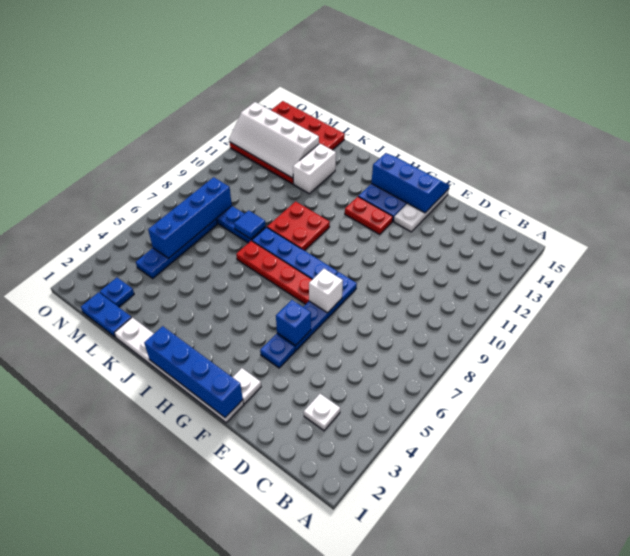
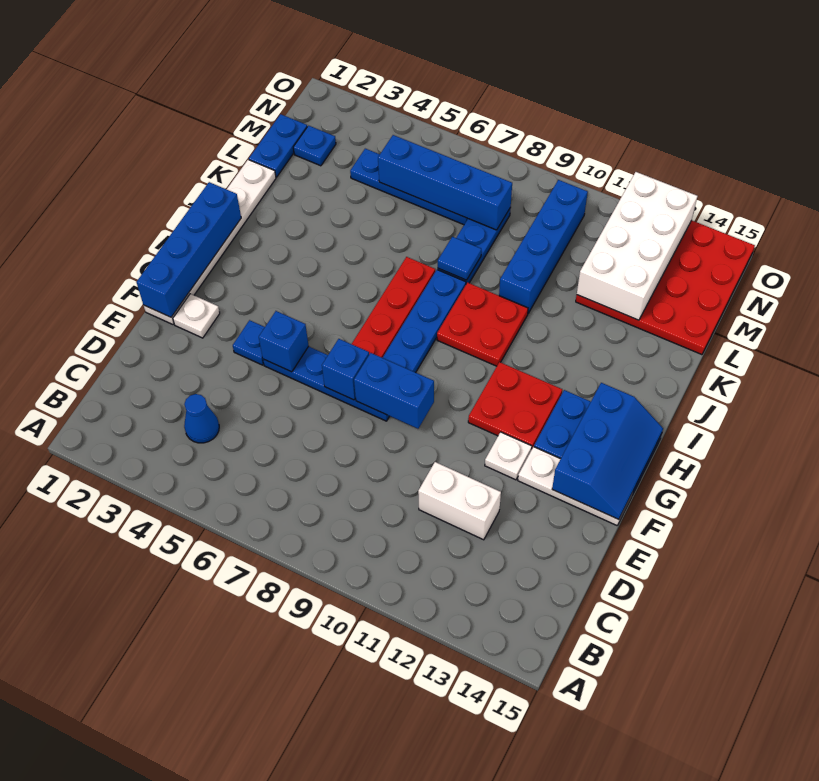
white plate C3 level 1 -> white plate F12 level 1
none -> blue cone C4 level 1
white brick F7 level 2 -> blue brick F7 level 2
none -> blue brick F8:F9 level 2
red plate G12:H12 level 1 -> red plate G11:H12 level 1
none -> blue brick K10:N10 level 1
white brick K12:K13 level 1 -> white brick D11:D12 level 1
white slope L12:O13 level 2 top 13 -> white brick L12:O13 level 2

